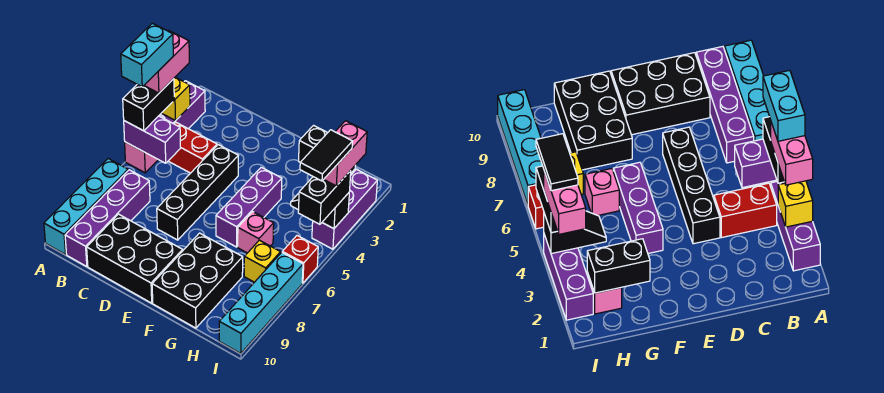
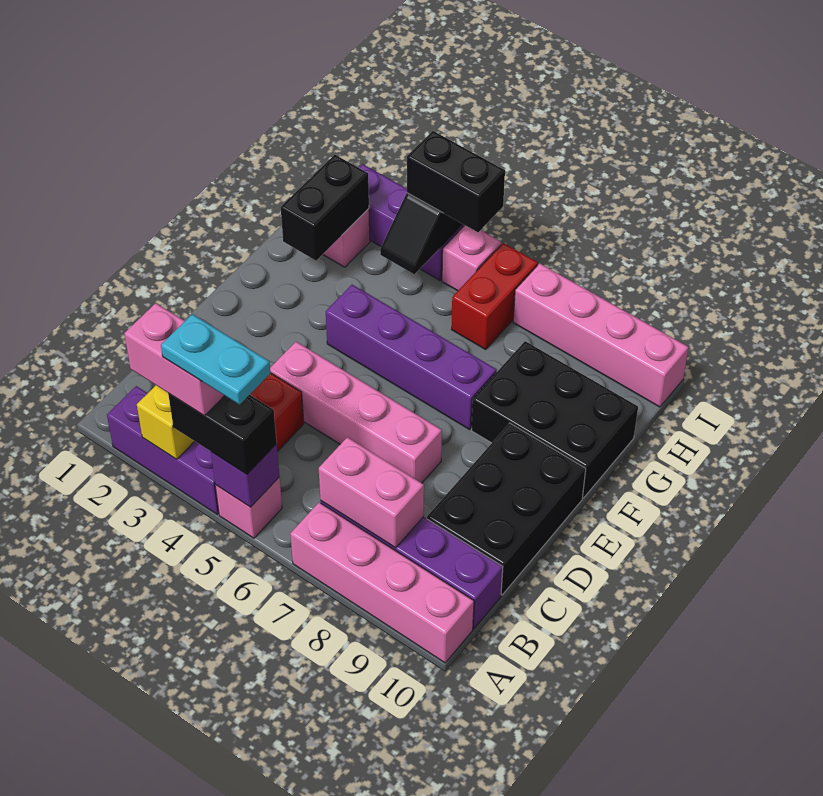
cyan brick A4:A5 level 5 -> cyan plate A4:A5 level 5
purple brick A5:B5 level 2 -> purple brick A5 level 2
cyan brick A7:A10 level 1 -> pink brick A7:A10 level 1
black brick D4:D7 level 1 -> pink brick D4:D7 level 1
purple brick F4:F6 level 1 -> purple brick F4:F7 level 1
pink brick G6 level 1 -> pink brick I5 level 1
yellow brick H7 level 1 -> none
pink brick I3:I4 level 4 -> pink brick B7:B8 level 2
black tile I4:I5 level 5 -> none
red brick I6 level 1 -> red brick H6:I6 level 1
cyan brick I7:I10 level 1 -> pink brick I7:I10 level 1

